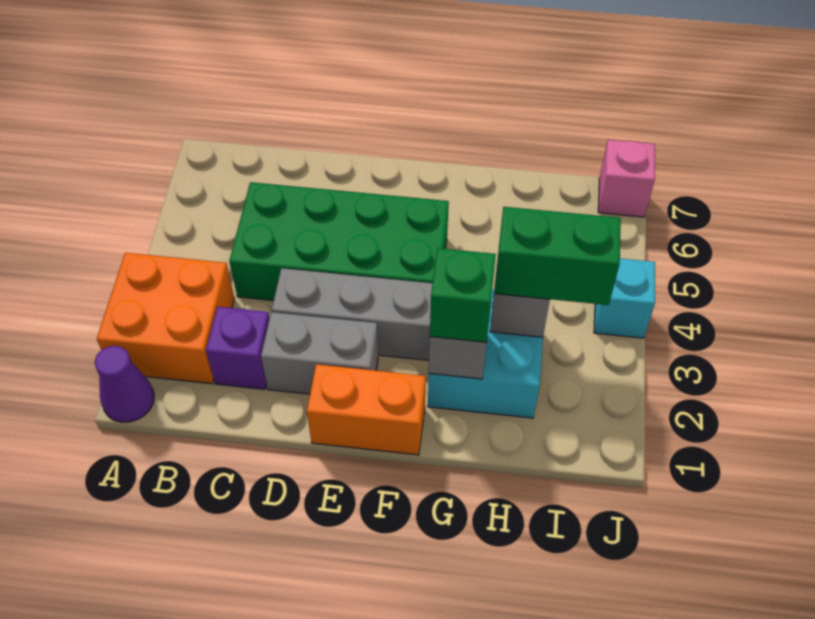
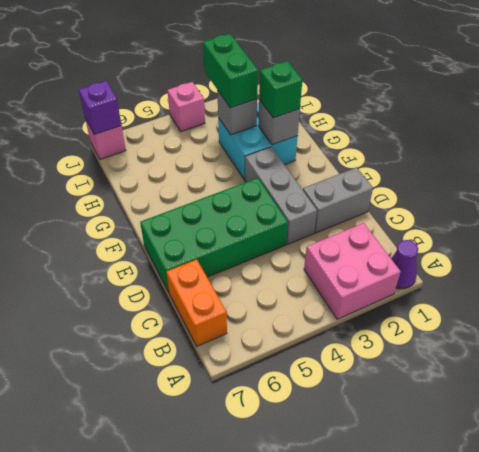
orange brick A2:B3 level 1 -> pink brick A2:B3 level 1
purple brick C2 level 1 -> purple brick J7 level 2
green brick C4:F5 level 1 -> green brick D4:E7 level 1
grey brick D2:E2 level 1 -> grey brick D1:D2 level 1
orange brick E1:F1 level 1 -> orange brick B7:C7 level 1
cyan brick J4 level 1 -> pink brick J4 level 1

